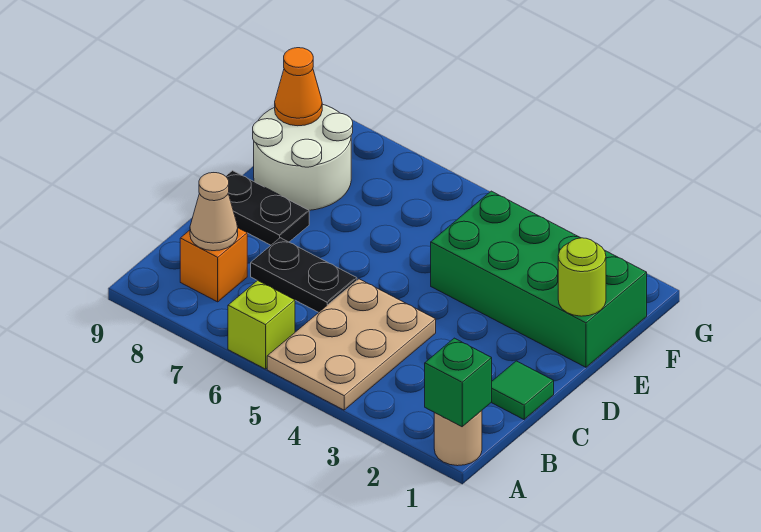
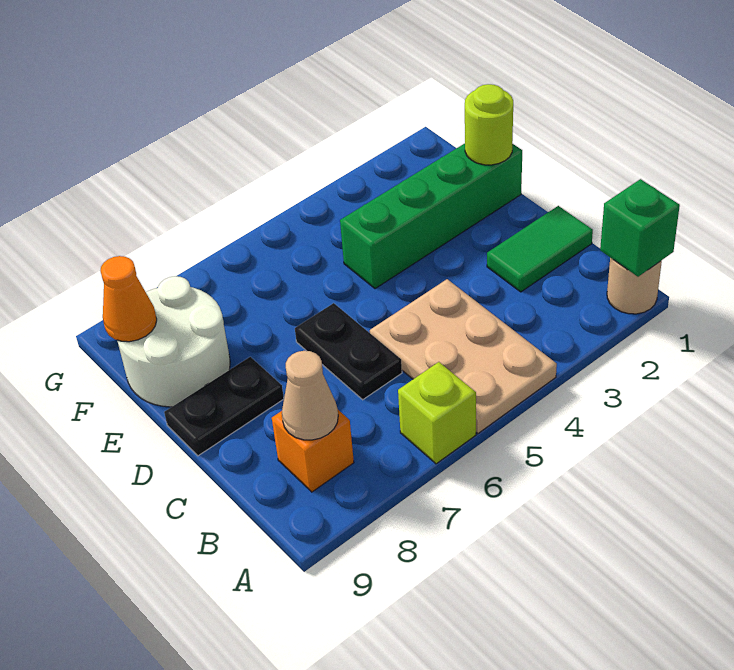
green tile C1 level 1 -> green tile C1:C2 level 1
black plate C6:C7 level 1 -> black plate C6:D6 level 1
green brick E1:F4 level 1 -> green brick E1:E4 level 1

